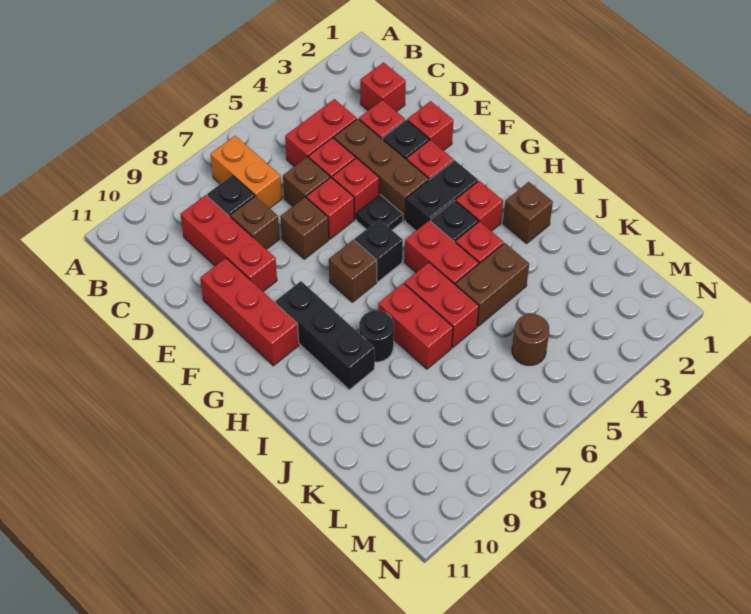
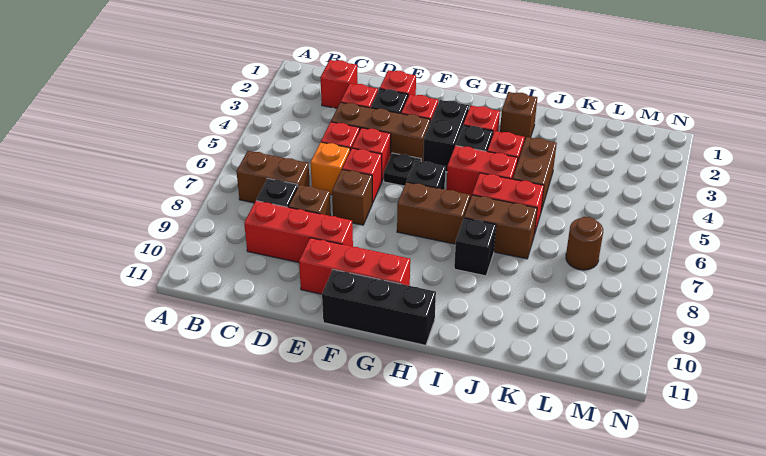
orange brick B7:C7 level 1 -> brown brick B7:C7 level 1
red brick C4:C5 level 1 -> none
brown brick D6 level 1 -> orange brick D6 level 1
brown brick G7 level 1 -> brown brick G7:H7 level 1
black brick G9:I9 level 1 -> black brick F11:H11 level 1
red brick I7:J7 level 1 -> brown brick I7:J7 level 1
black round brick I8 level 1 -> black brick I8 level 1
brown round brick L5 level 1 -> brown round brick L7 level 1

